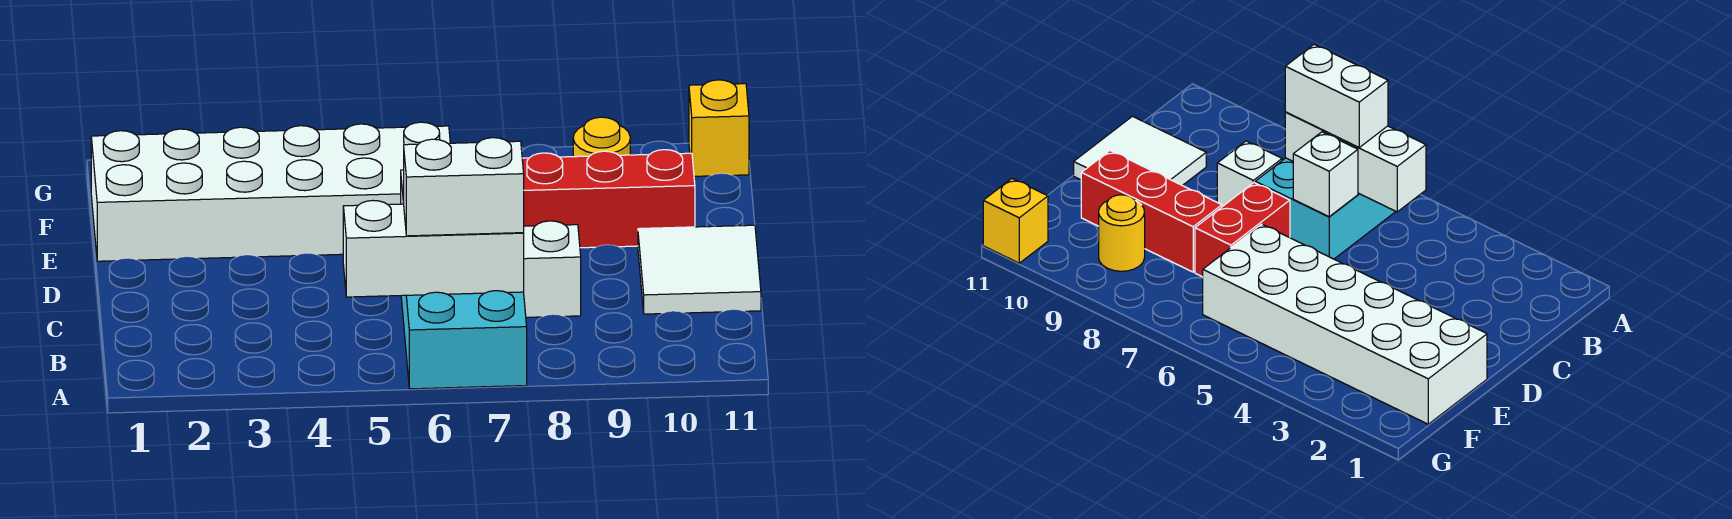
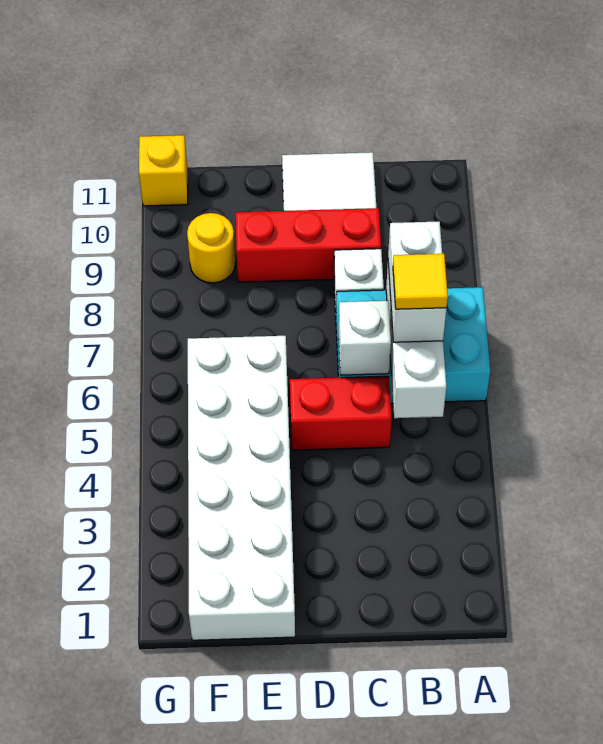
none -> yellow tile B6 level 4
red brick D7:E7 level 1 -> red brick C5:D5 level 1
red brick E8:E10 level 1 -> red brick C9:E9 level 1

